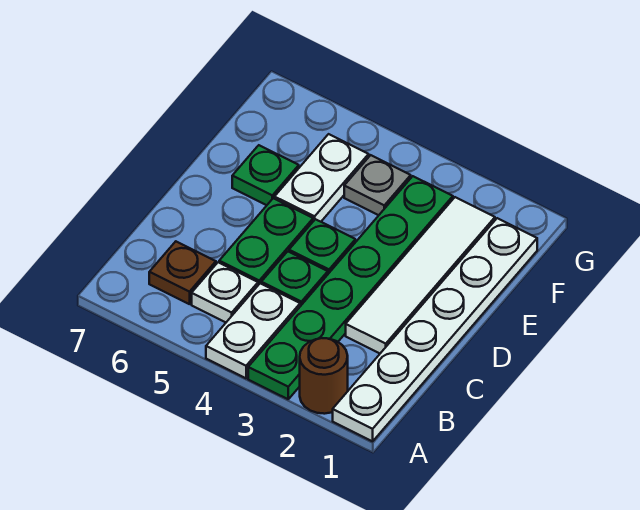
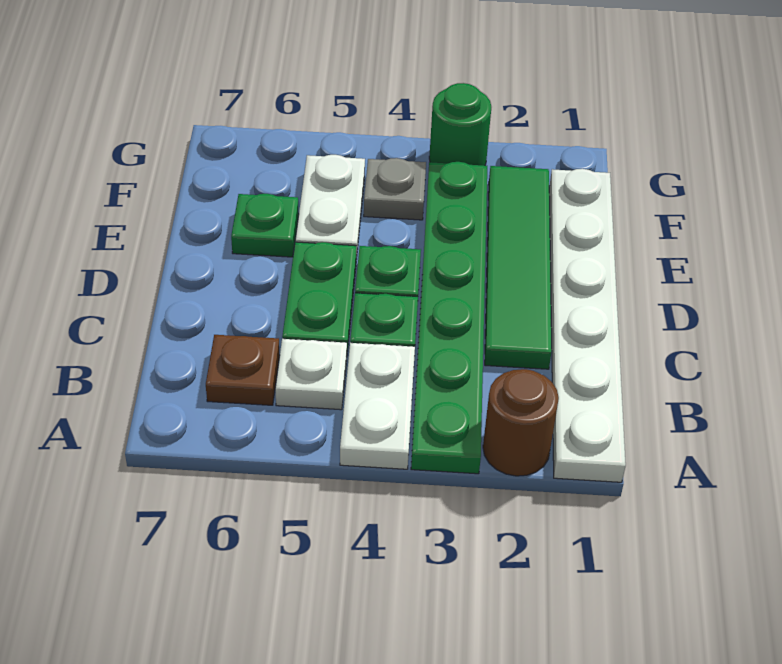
white tile C2:F2 level 1 -> green tile C2:F2 level 1
none -> green round brick G3 level 1

